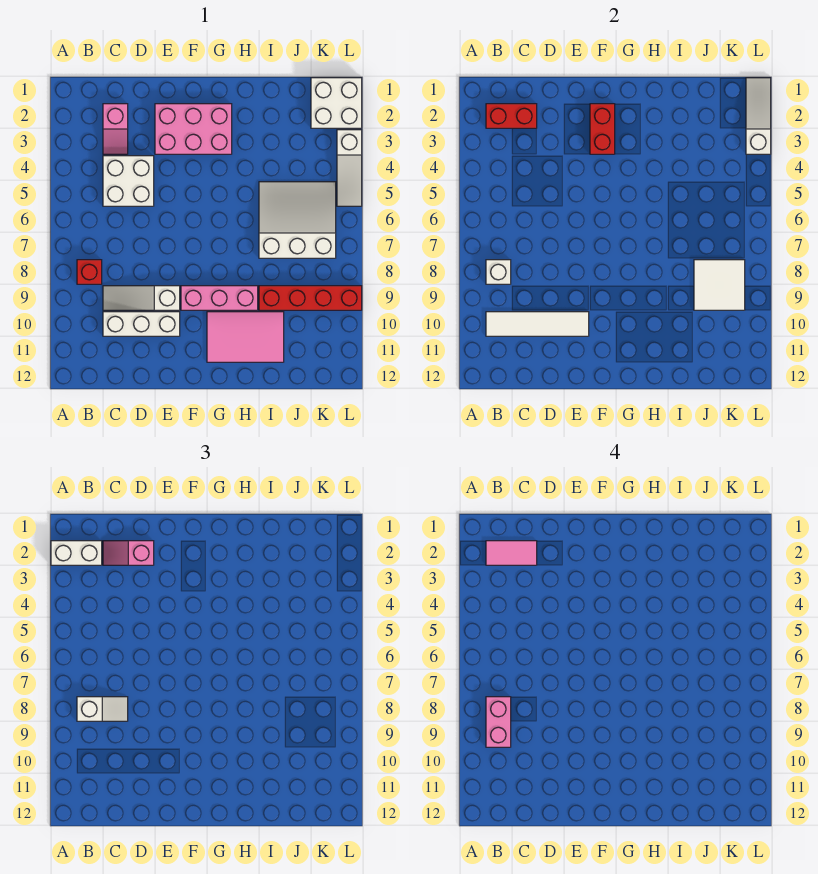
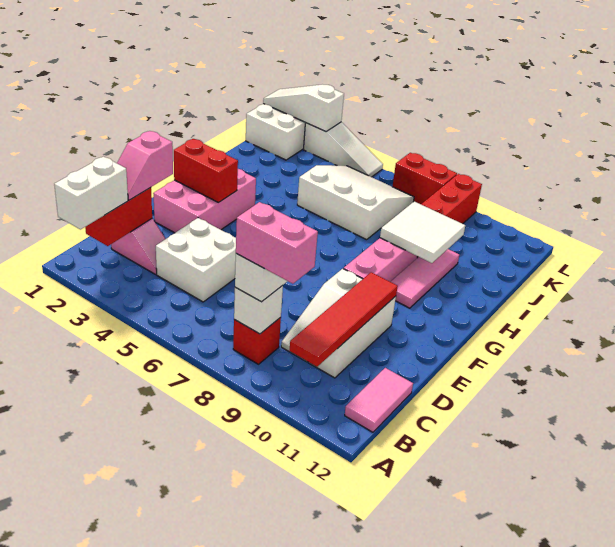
pink tile B2:C2 level 4 -> pink tile B12:C12 level 1
white tile B10:E10 level 2 -> red tile B10:E10 level 2
pink tile G10:I11 level 1 -> pink tile G10:I10 level 1
white slope I5:K7 level 1 top 7 -> white slope I5:K7 level 1 top I
white tile J8:K9 level 2 -> white tile H9:I10 level 2
none -> red brick L7:L8 level 1

